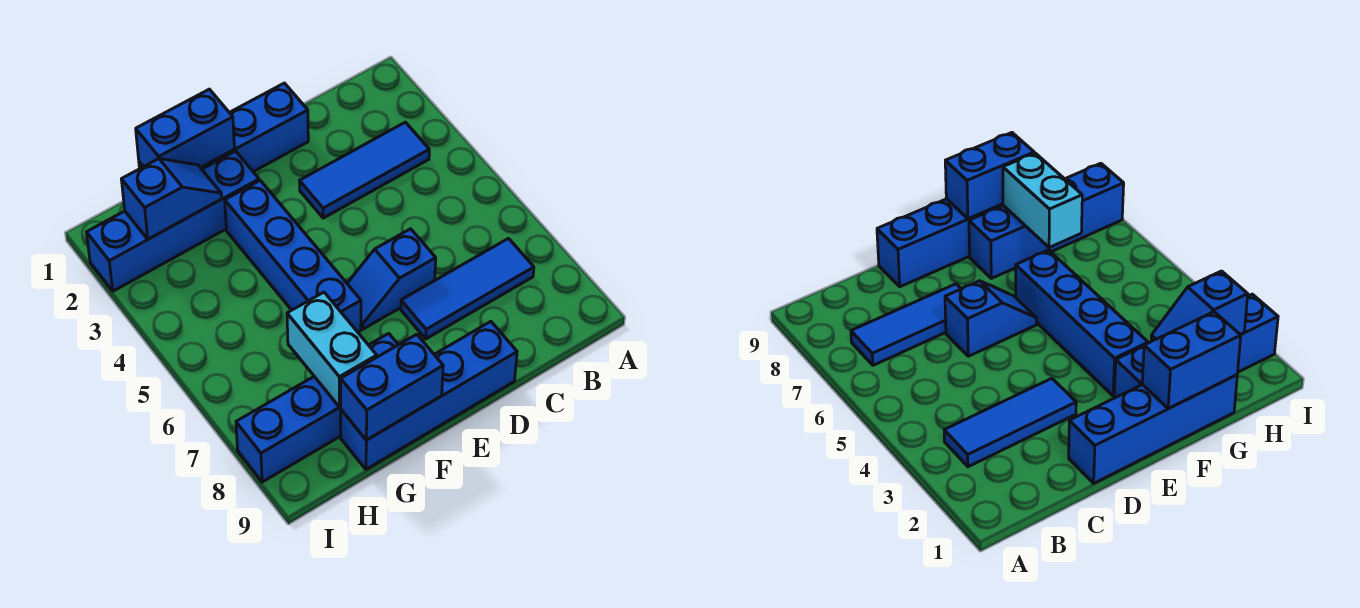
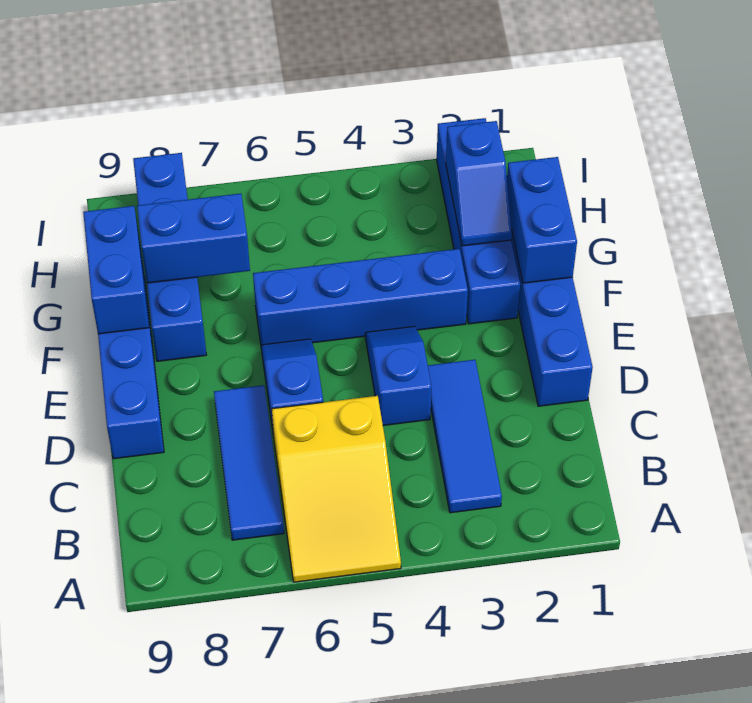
none -> yellow slope A5:C6 level 1 top C
none -> blue slope D4:E4 level 1 top D
cyan brick G7:G8 level 2 -> blue brick G7:G8 level 2

